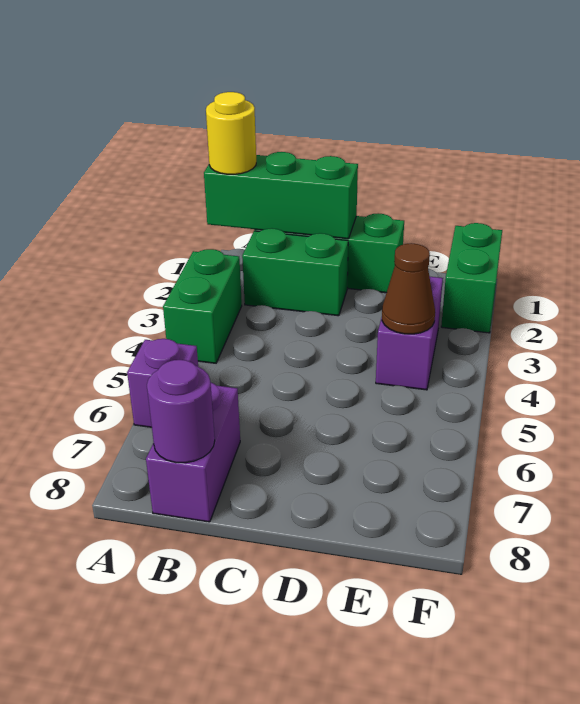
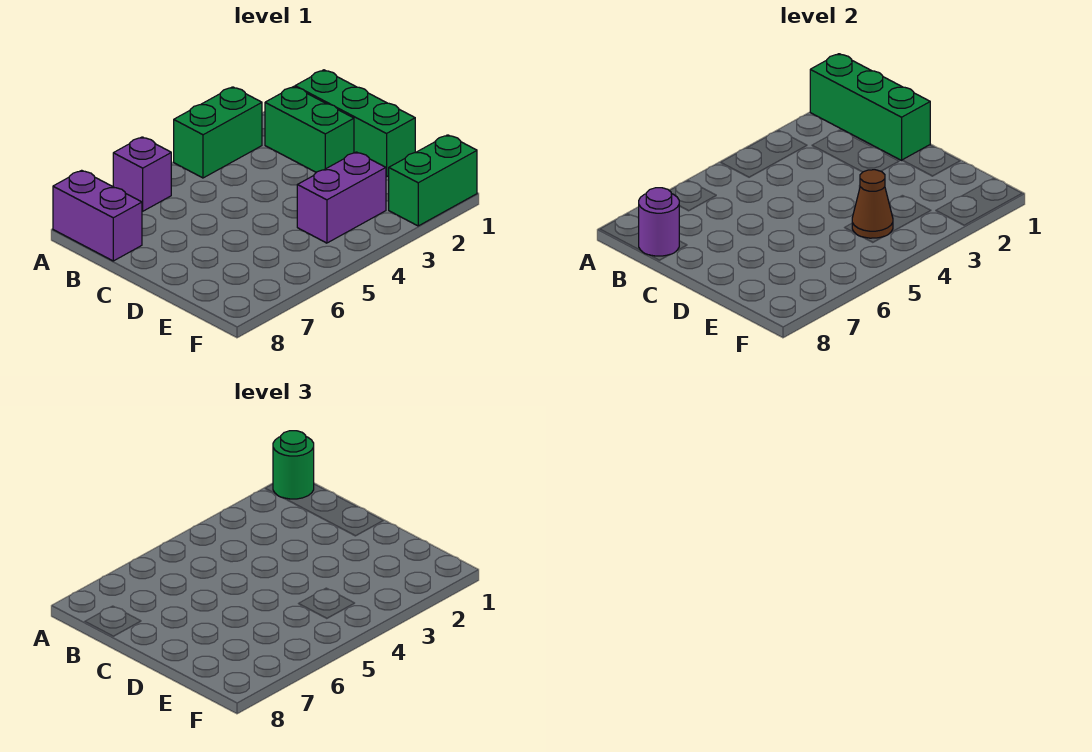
yellow round brick A1 level 3 -> green round brick A1 level 3
purple brick B7:B8 level 1 -> purple brick A8:B8 level 1

